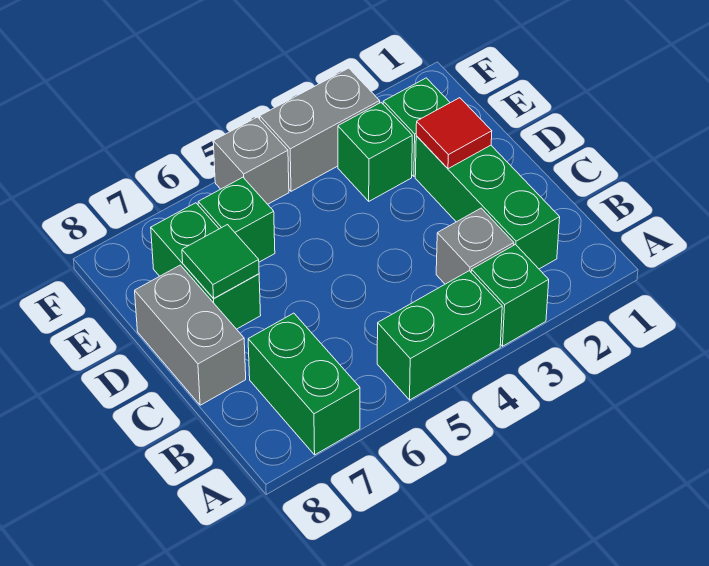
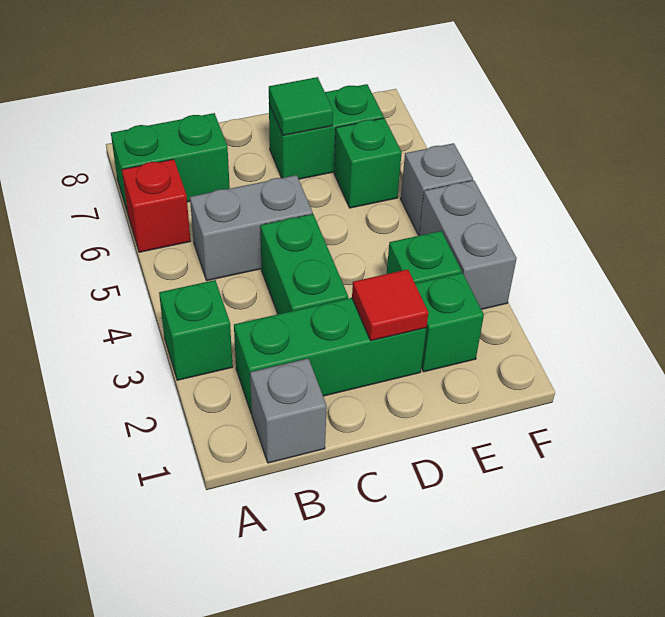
green brick A4:A5 level 1 -> green brick C3:C4 level 1
none -> red brick A6 level 1
grey brick B3 level 1 -> grey brick B1 level 1
grey brick C8:D8 level 1 -> grey brick B5:C5 level 1

